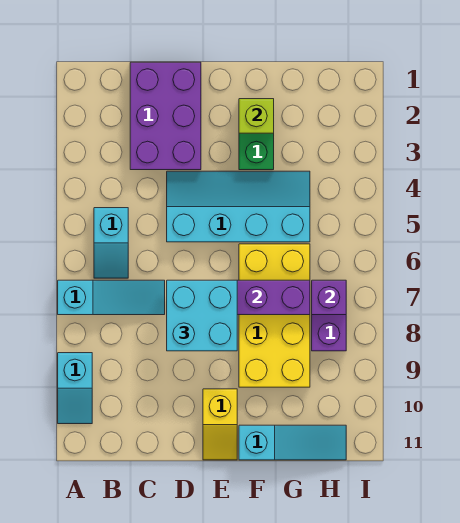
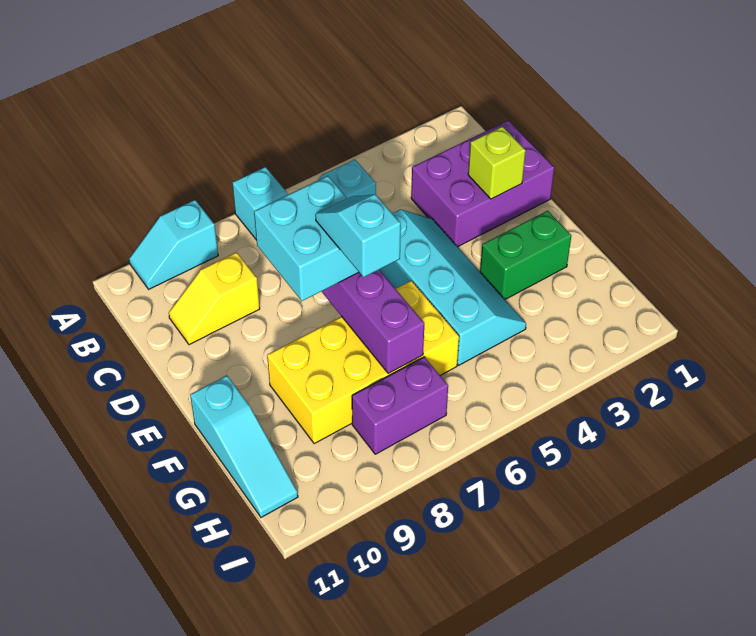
none -> cyan slope E7:F7 level 4 top F
yellow slope E10:E11 level 1 top 10 -> yellow slope C9:C10 level 1 top 9
lime brick F2 level 2 -> lime brick D2 level 2
purple brick H7 level 2 -> none

